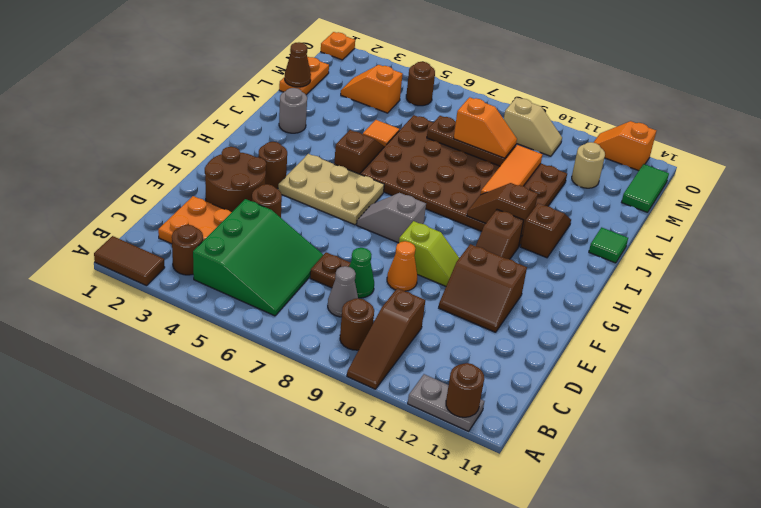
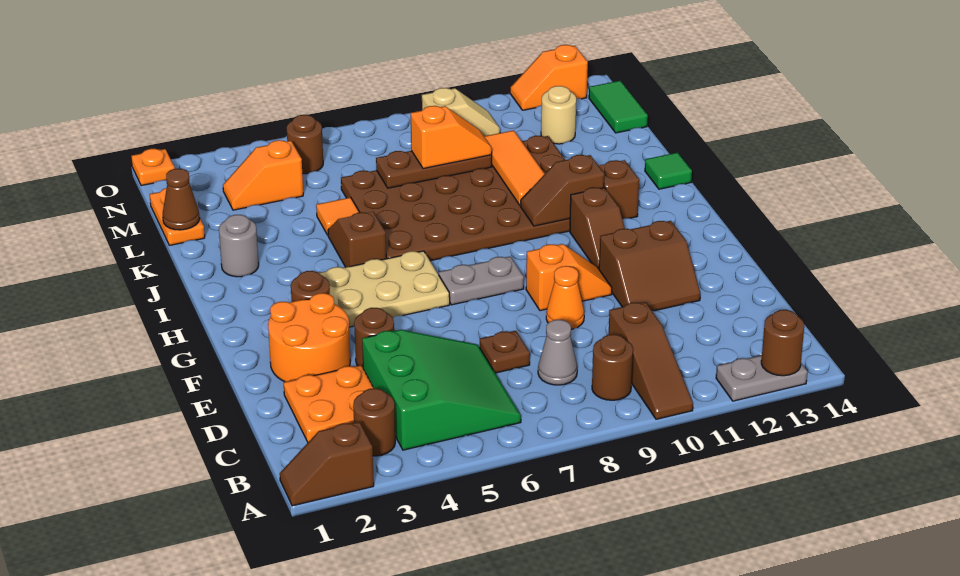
brown tile A1:A2 level 1 -> brown slope A1:A2 level 1 top 2
green cone D8 level 1 -> none
brown round brick E2:F3 level 1 -> orange round brick E2:F3 level 1
lime slope F9:F10 level 1 top 9 -> orange slope F9:F10 level 1 top 9
grey slope G7:G8 level 1 top 8 -> grey plate G7:G8 level 1

